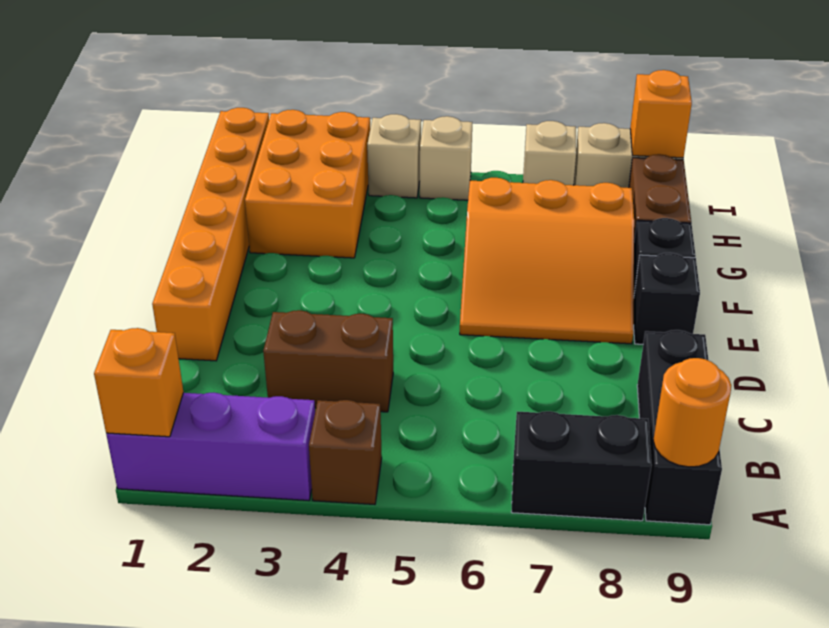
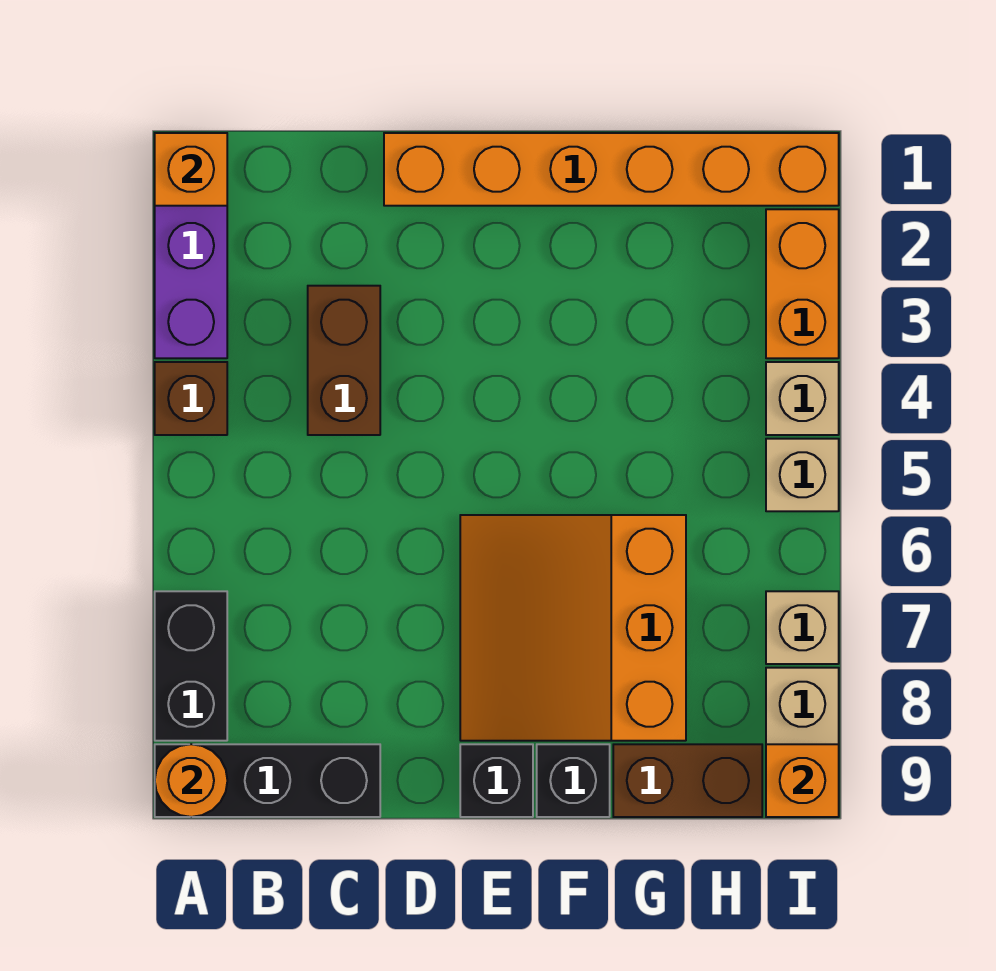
orange brick G2:I3 level 1 -> orange brick I2:I3 level 1

